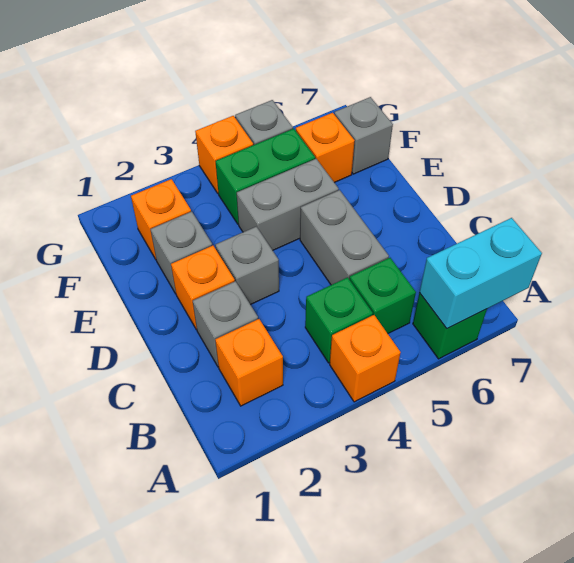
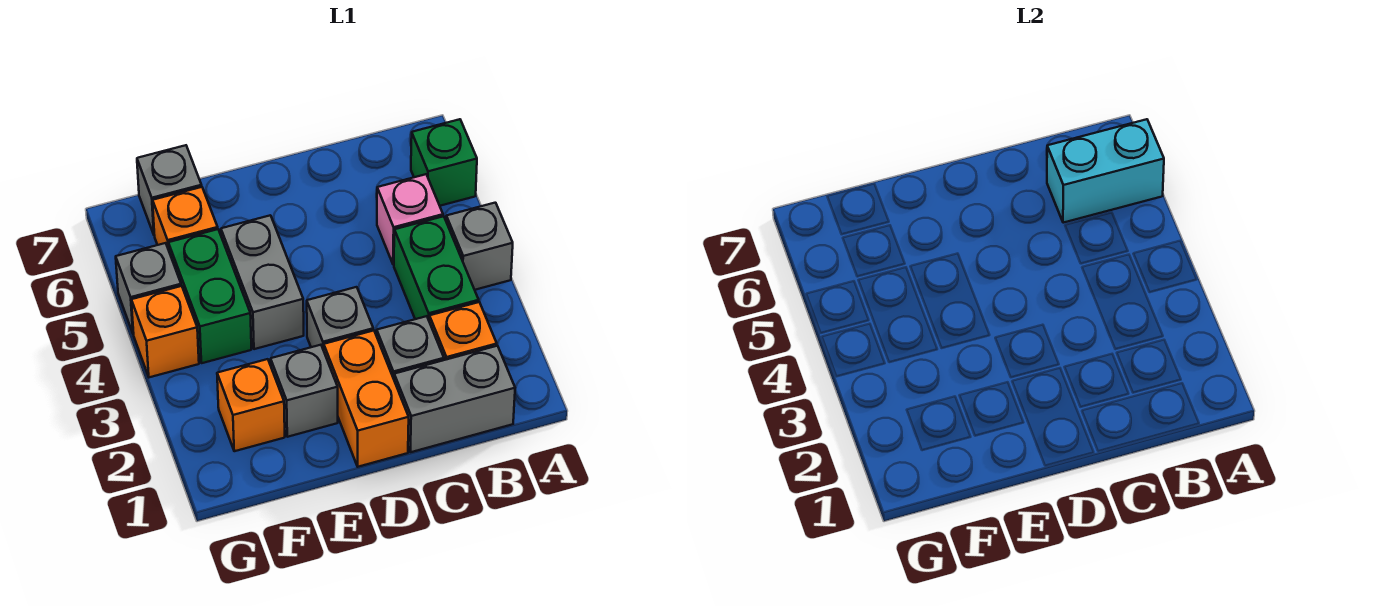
orange brick A4 level 1 -> grey brick A4 level 1
cyan brick A6:A7 level 2 -> cyan brick A6:B6 level 2
green brick B4 level 1 -> green brick B3:B4 level 1
green brick B5 level 1 -> pink brick B5 level 1
grey brick C5:D5 level 1 -> grey brick B1:C1 level 1
orange brick D2 level 1 -> orange brick D1:D2 level 1

